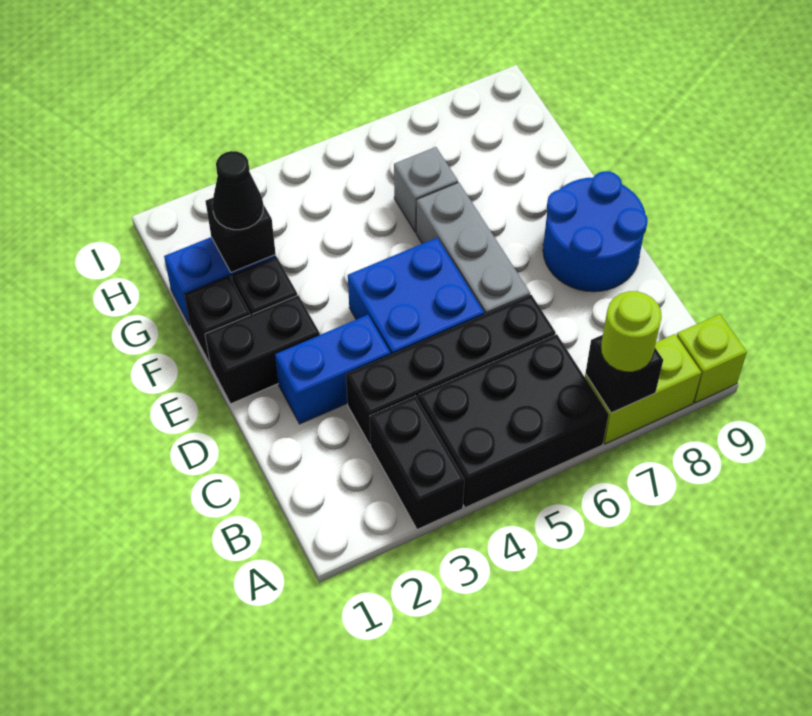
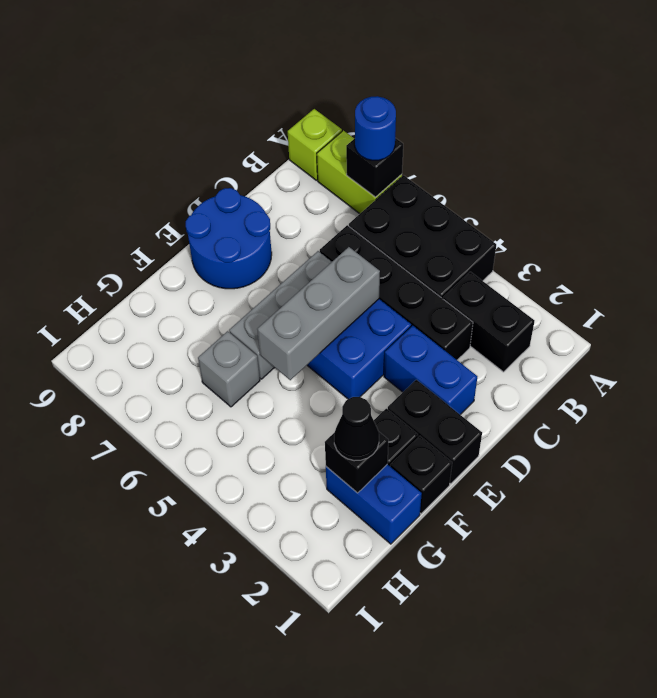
black brick A3:B3 level 1 -> black brick B2:B3 level 1
lime round brick A7 level 3 -> blue round brick A7 level 3
none -> grey brick D5:F5 level 2

